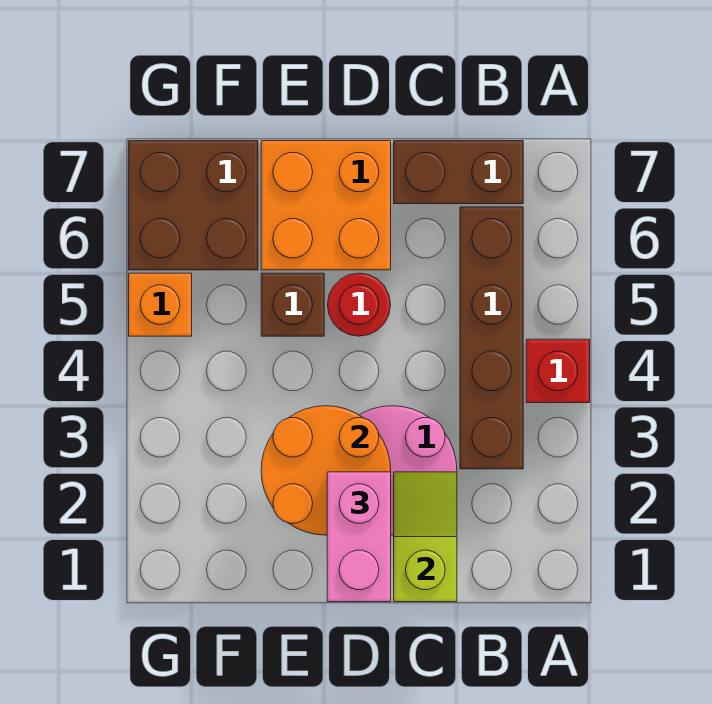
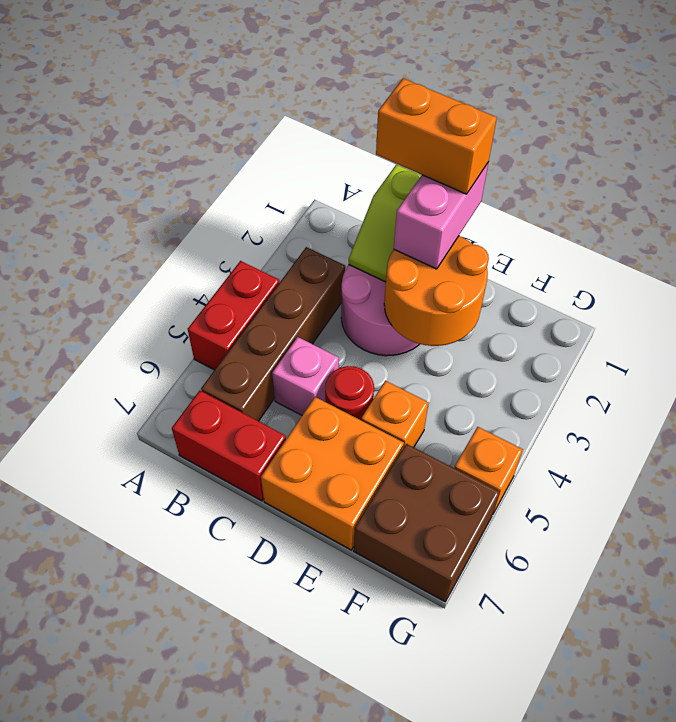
red brick A4 level 1 -> red brick A4:A5 level 1
brown brick B7:C7 level 1 -> red brick B7:C7 level 1
none -> orange brick C1:D1 level 4
none -> pink brick C5 level 1
brown brick E5 level 1 -> orange brick E5 level 1

